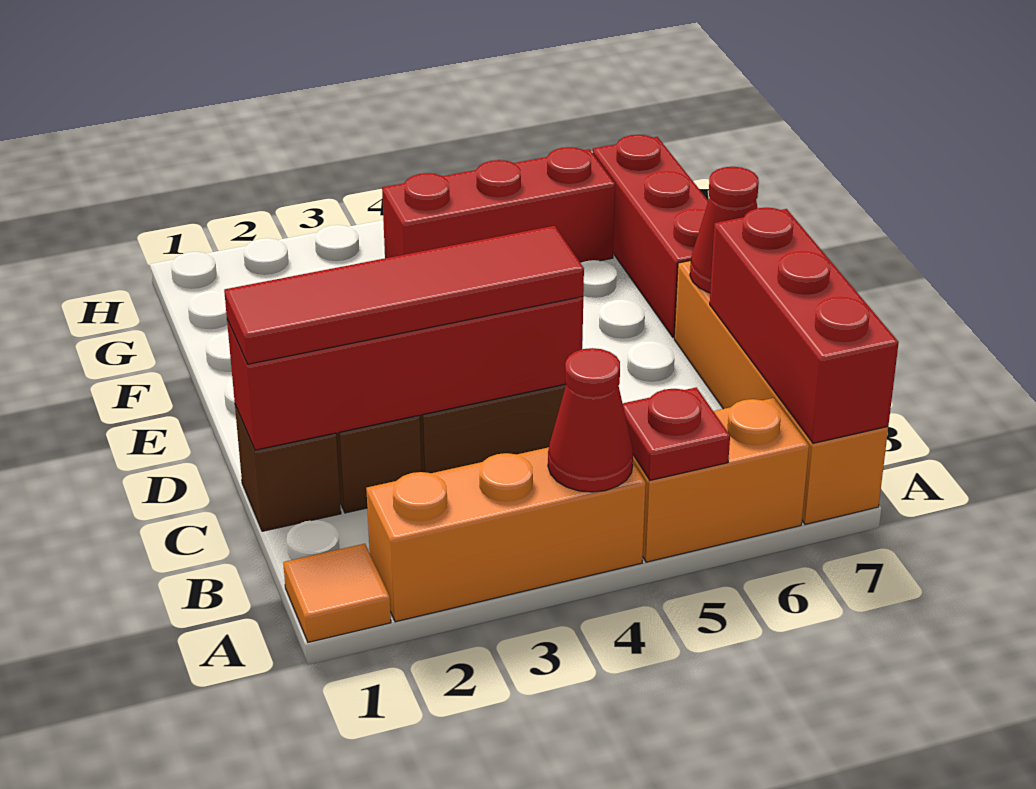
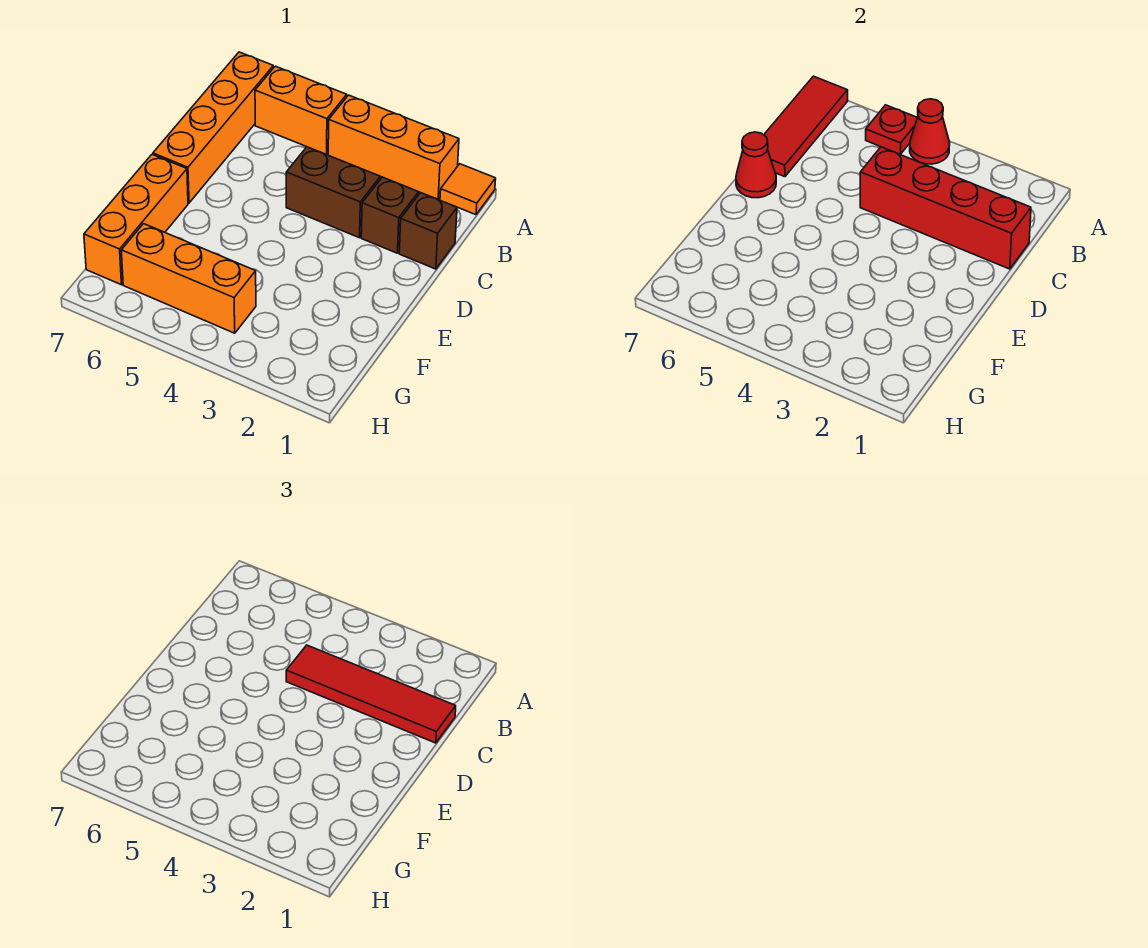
red brick A7:C7 level 2 -> red tile A7:C7 level 2
red brick E7:G7 level 1 -> orange brick E7:G7 level 1
red brick G4:G6 level 1 -> orange brick G4:G6 level 1

